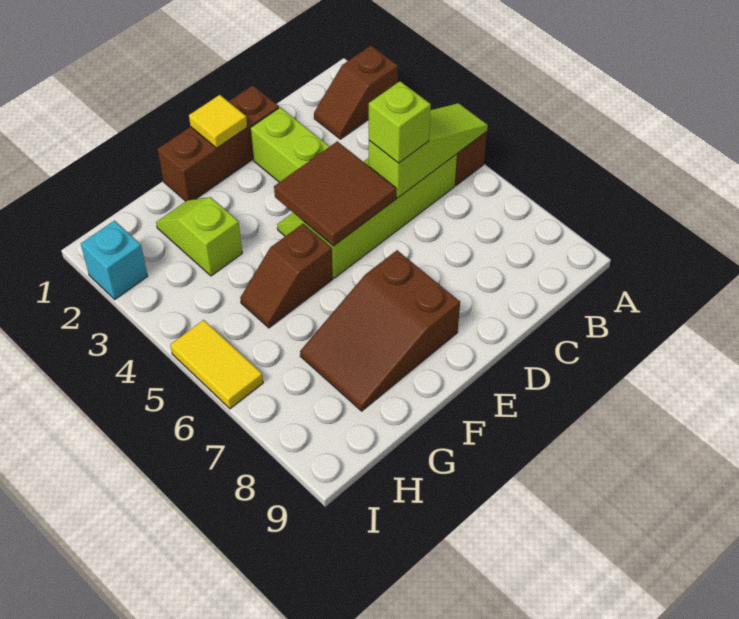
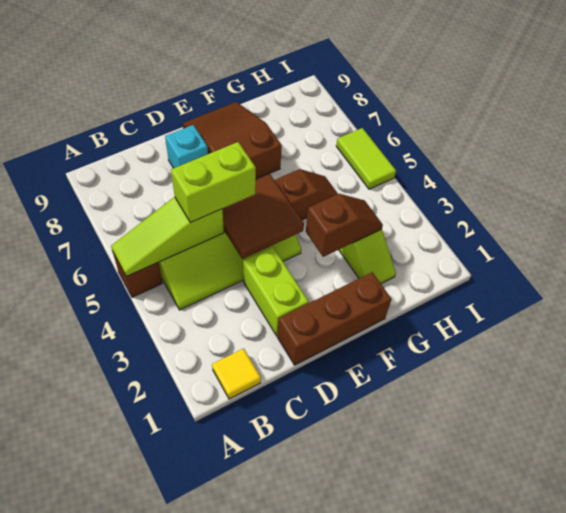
brown slope A2:B2 level 1 top A -> brown slope F3:G3 level 2 top F
lime brick C5 level 3 -> lime brick C5:D5 level 3
yellow tile E1 level 2 -> yellow tile B1 level 1
brown slope E7:G8 level 1 top E -> brown slope E7:F9 level 1 top 7
cyan brick I2 level 1 -> cyan brick D8 level 1
yellow tile I5:I6 level 1 -> lime tile I5:I6 level 1

